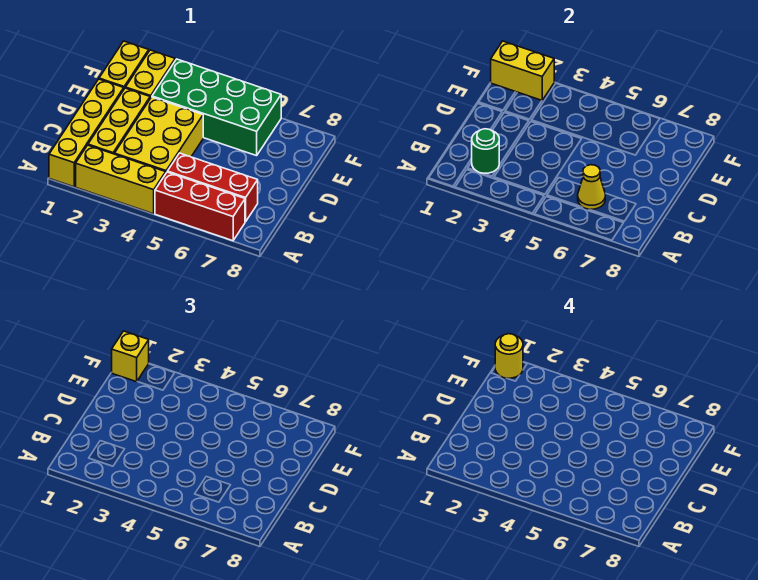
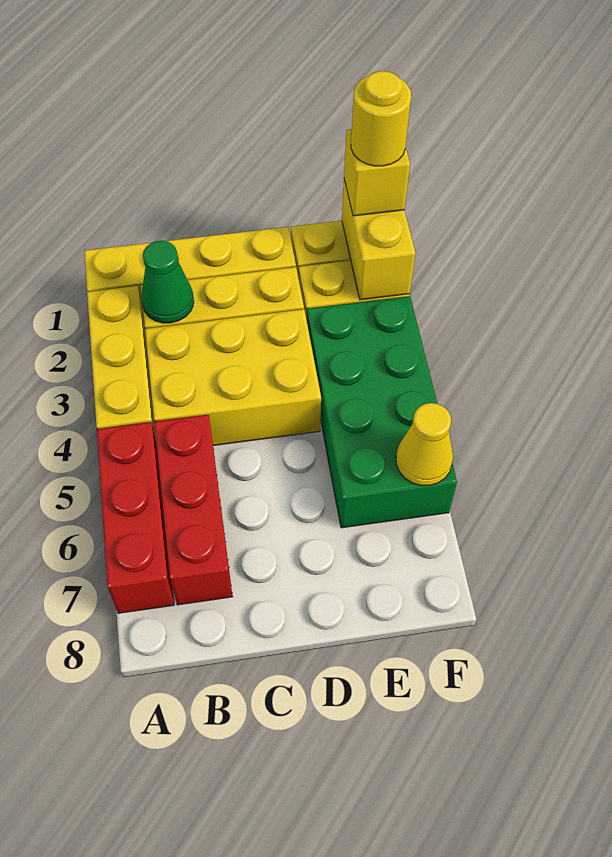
green round brick B2 level 2 -> green cone B2 level 2
yellow cone B6 level 2 -> yellow cone F6 level 2

